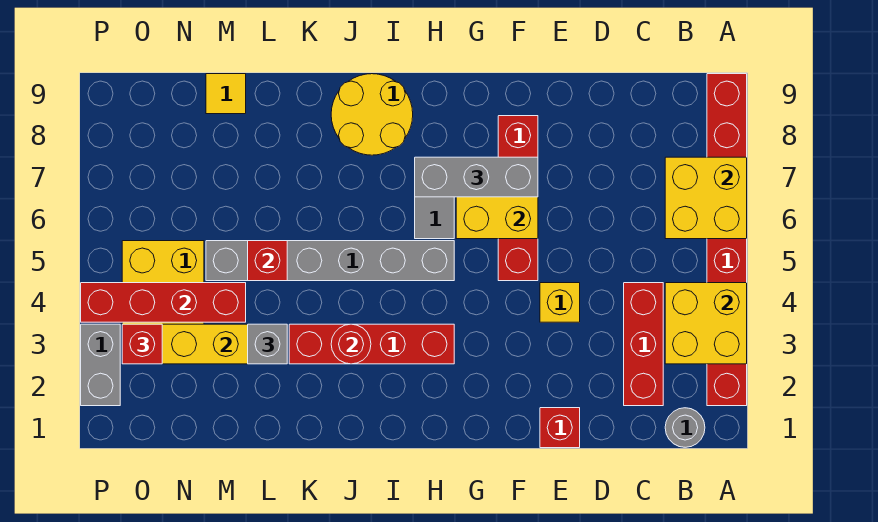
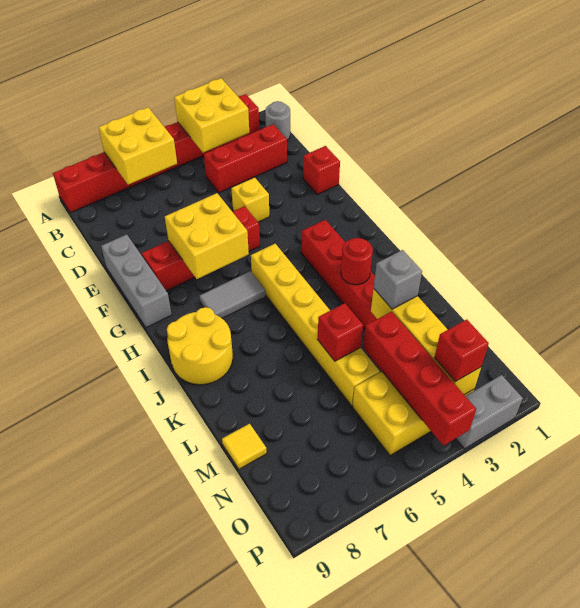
grey brick F7:H7 level 3 -> grey brick E9:G9 level 1
grey brick H5:M5 level 1 -> yellow brick H5:M5 level 1

